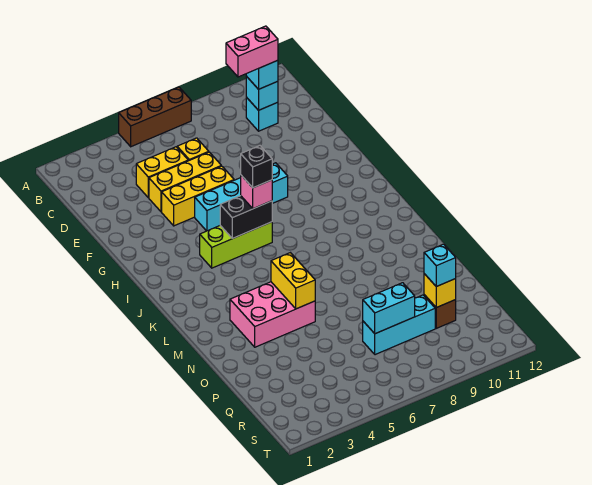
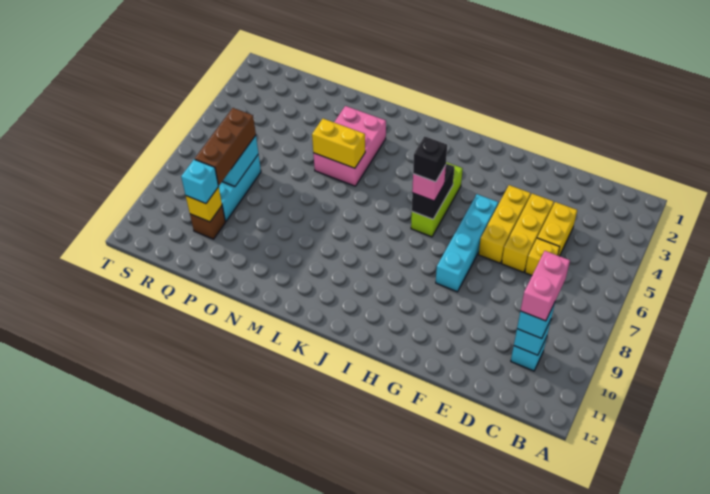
brown brick A5:A7 level 1 -> brown brick Q7:Q9 level 3

